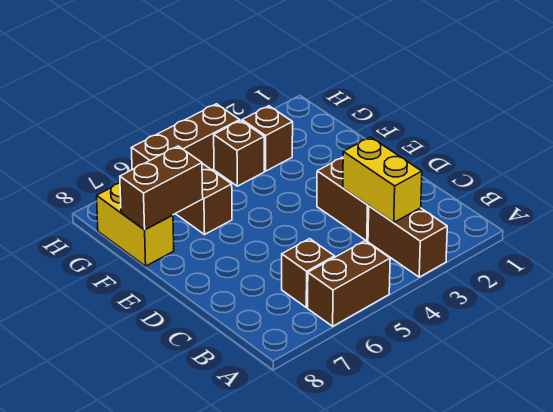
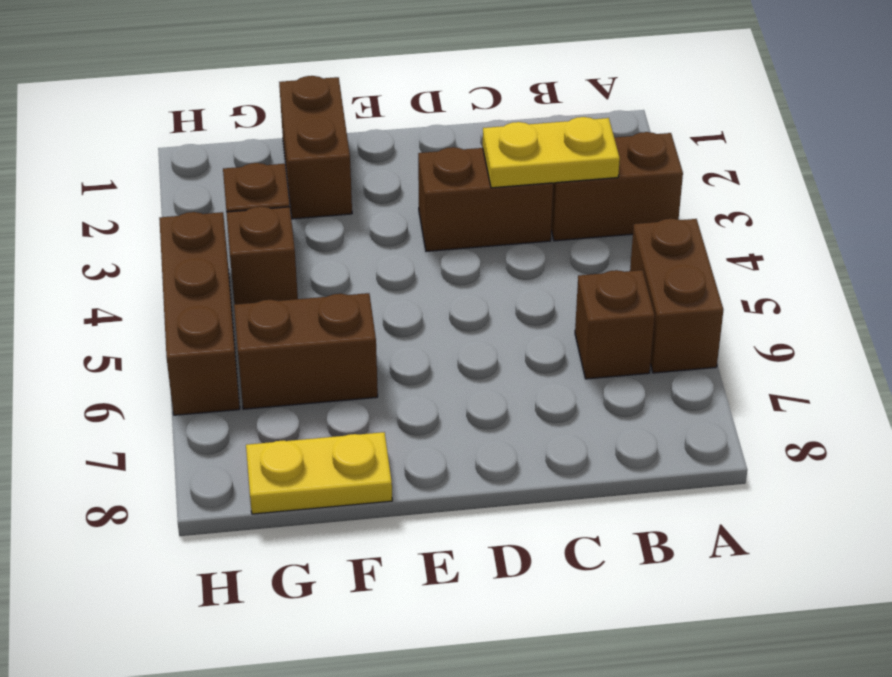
yellow brick B3:C3 level 2 -> yellow plate B3:C3 level 2
brown brick F7:F8 level 2 -> brown brick F1:F2 level 1
yellow brick F8:G8 level 1 -> yellow plate F8:G8 level 1

